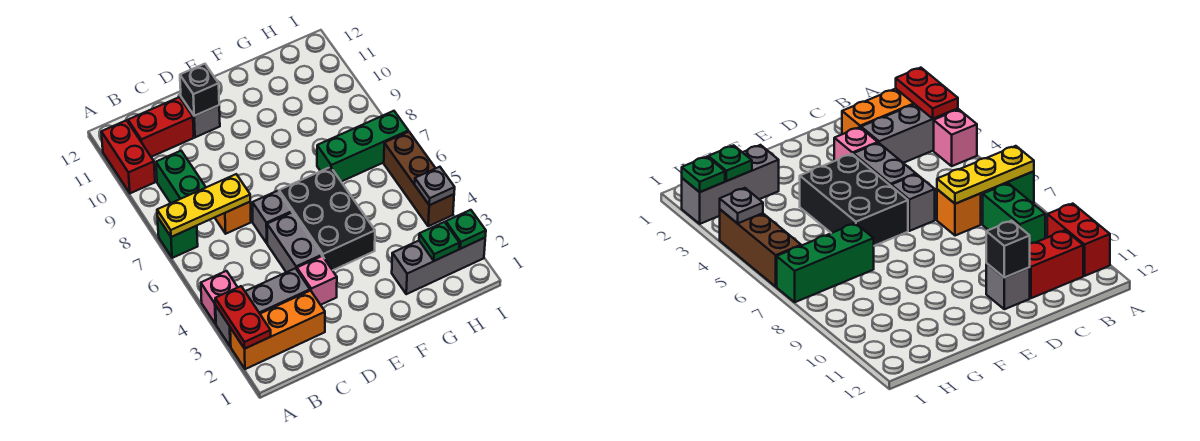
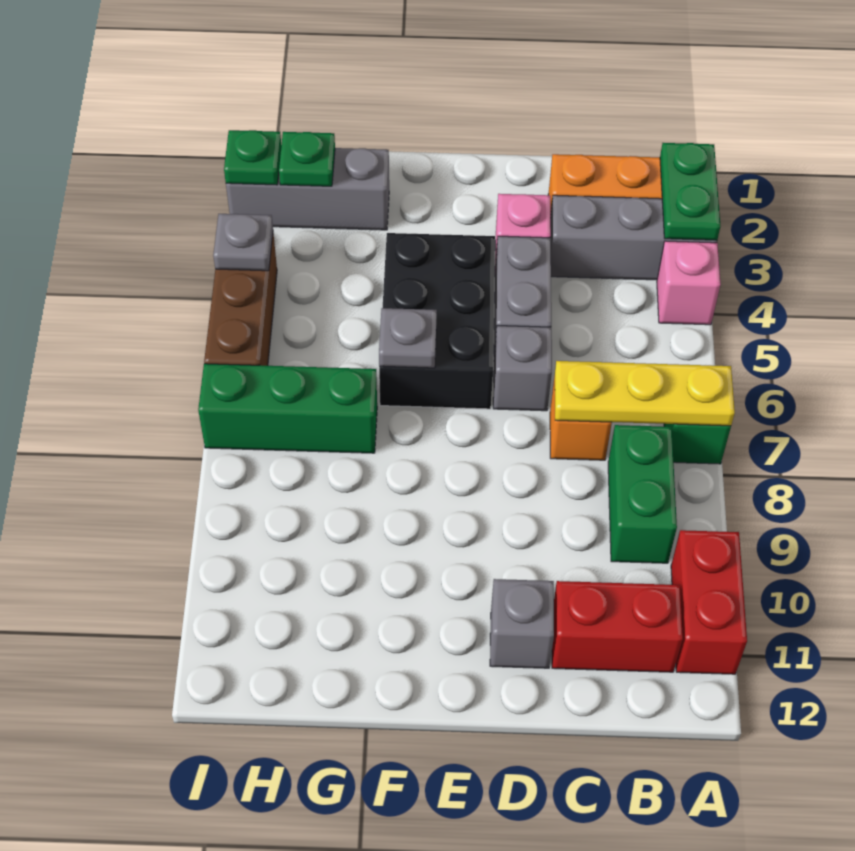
red plate A2:A3 level 2 -> green plate A2:A3 level 2
black brick D11 level 2 -> none
none -> grey plate F6 level 2

